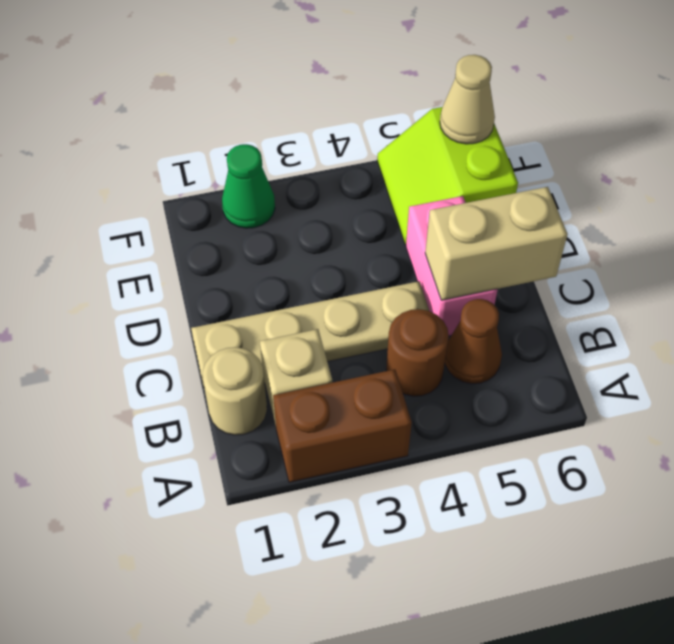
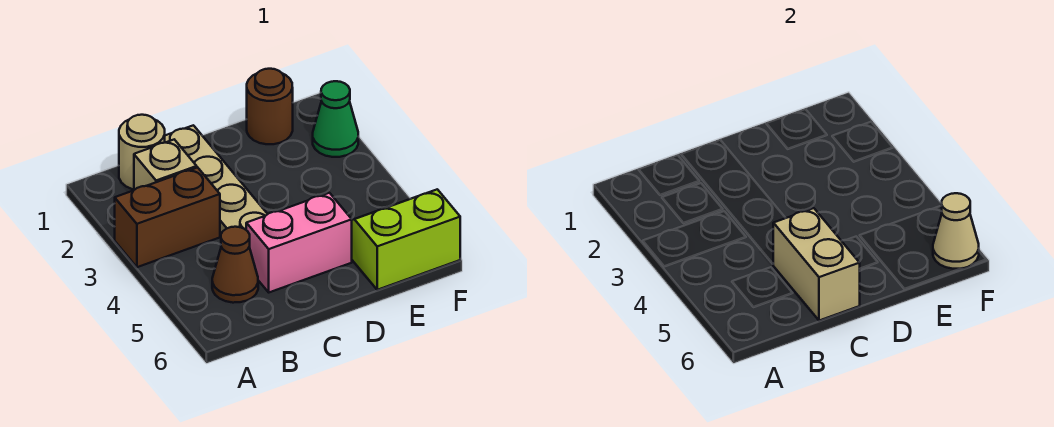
brown brick A2:A3 level 1 -> brown brick A3:B3 level 1
brown round brick B4 level 1 -> brown round brick E1 level 1

